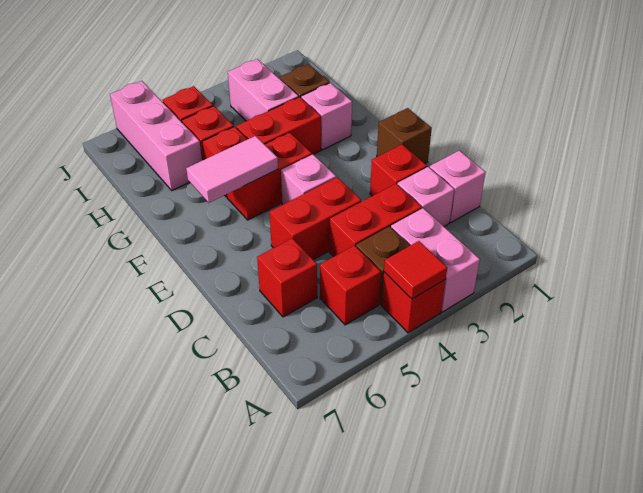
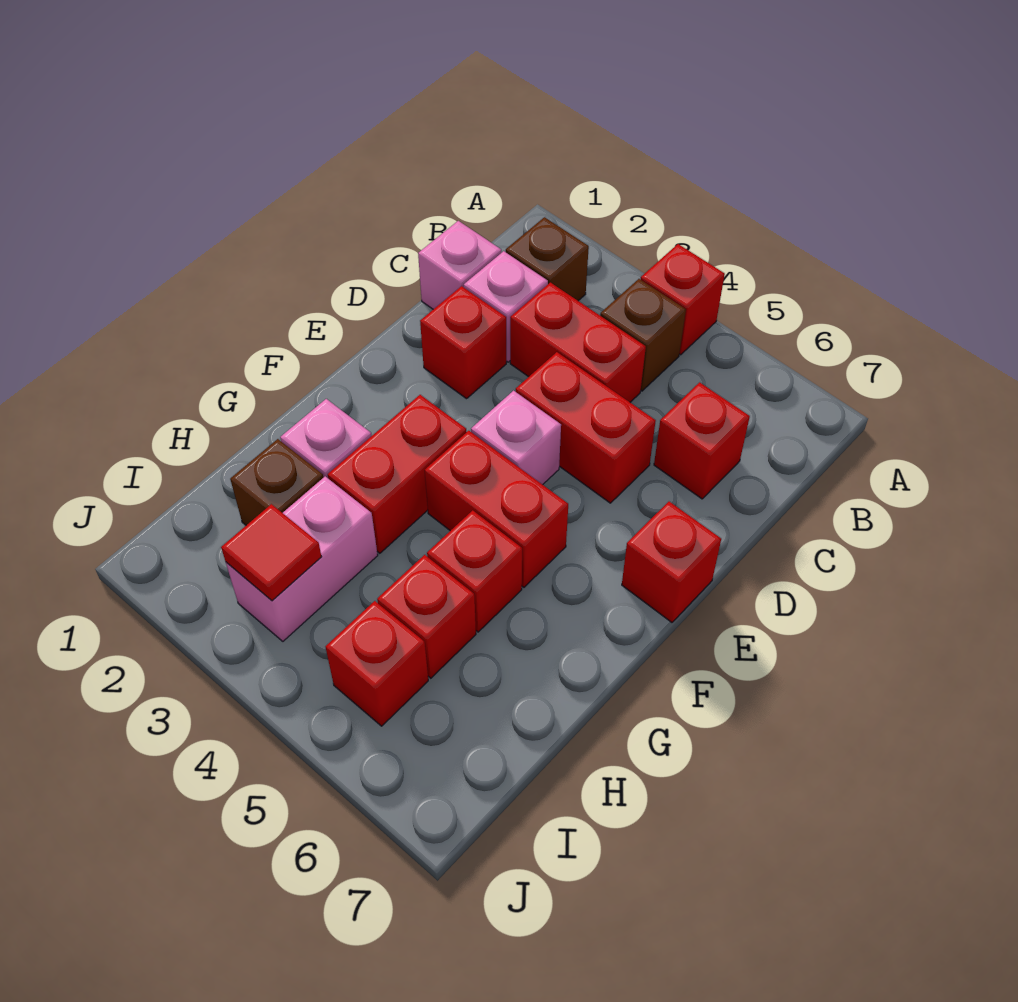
pink brick A3:B3 level 1 -> none
red tile A4 level 2 -> red tile I3 level 2
red brick B5 level 1 -> red brick E7 level 1
brown brick E1 level 1 -> brown brick B2 level 1
pink tile F5:F6 level 2 -> none
red brick G3:G4 level 1 -> red brick F3:G3 level 1
pink brick H6:J6 level 1 -> none

